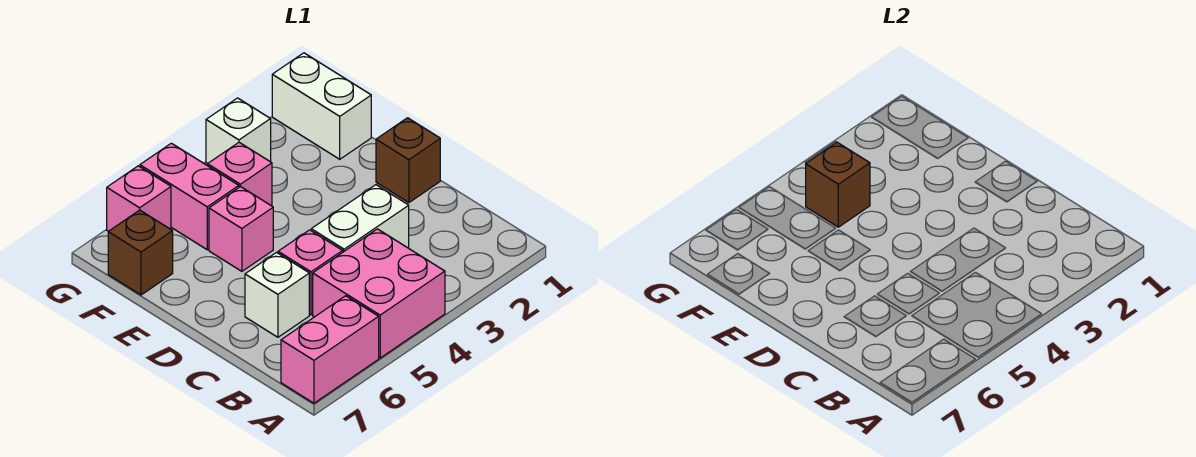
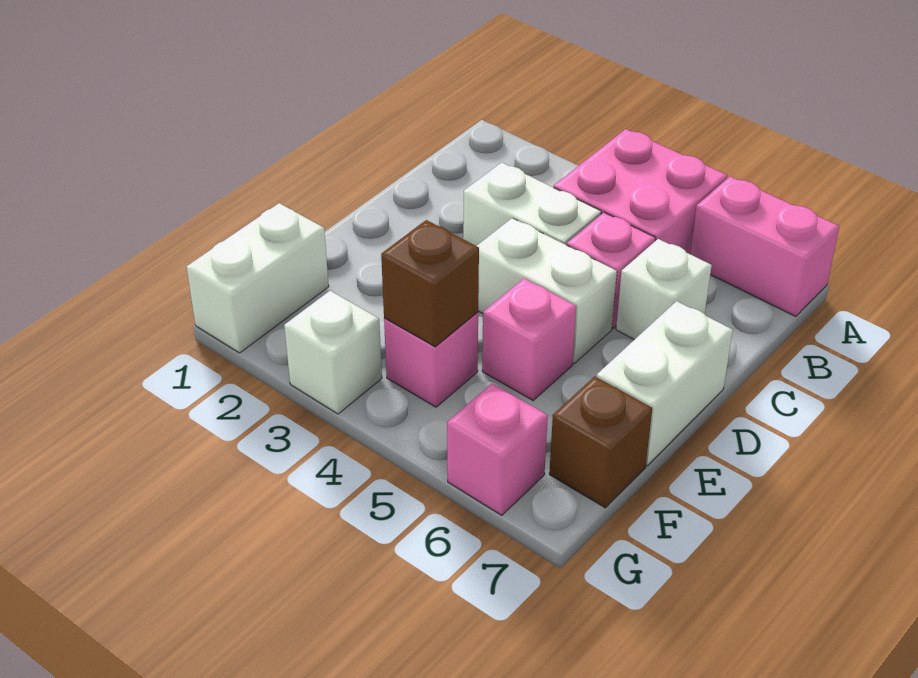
brown brick D1 level 1 -> none
none -> white brick D4:D5 level 1
none -> white brick D7:E7 level 1
pink brick F5:G5 level 1 -> none

